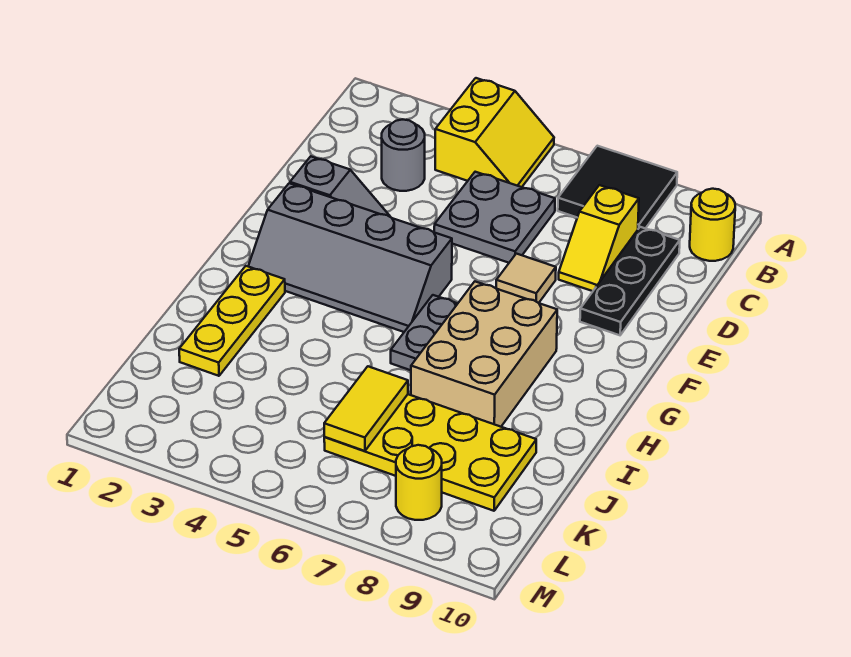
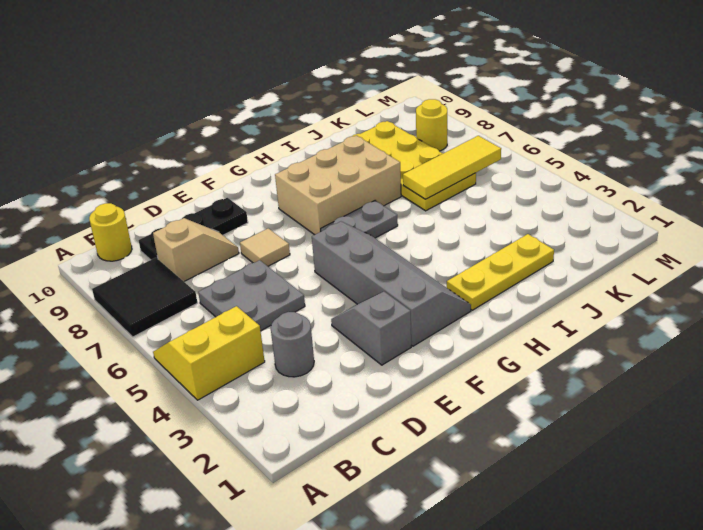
yellow slope C8:D8 level 1 top C -> tan slope C8:D8 level 1 top C
yellow tile J6:K6 level 2 -> yellow tile J6:L6 level 2

